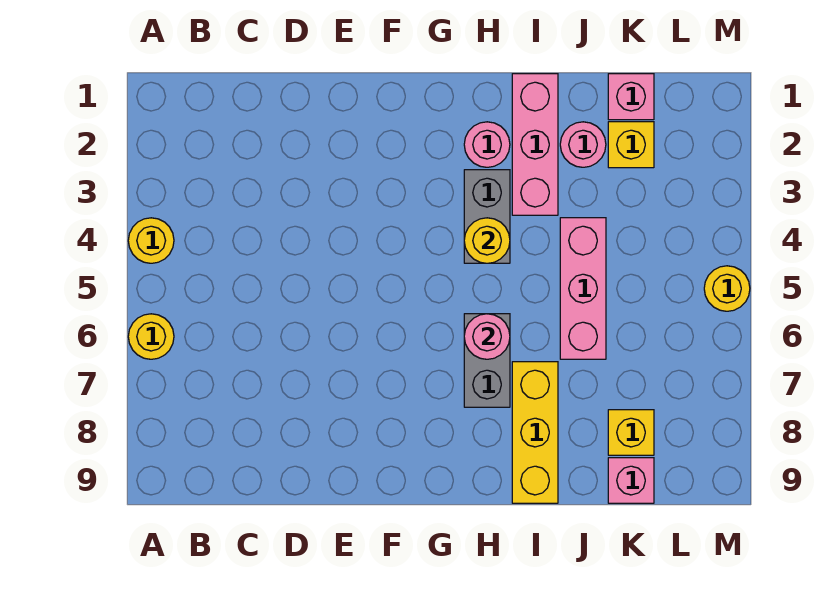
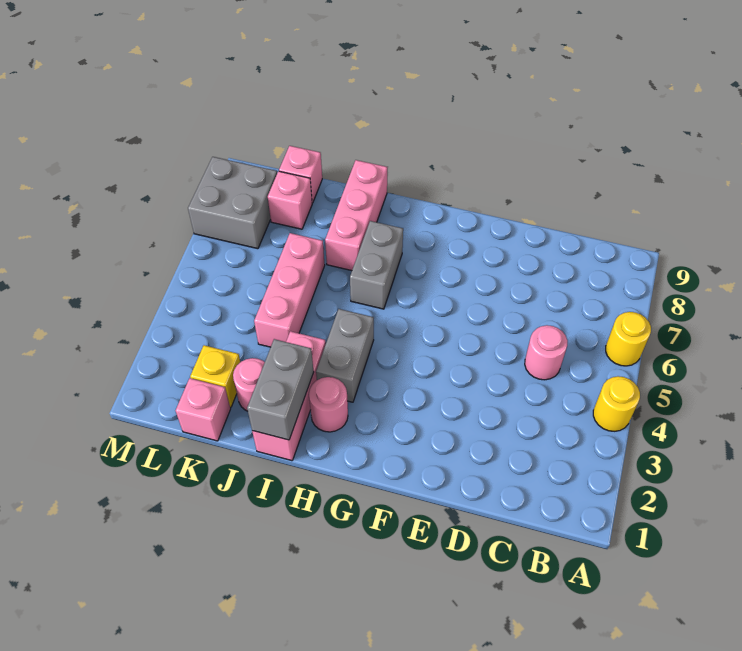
yellow round brick H4 level 2 -> none
pink round brick H6 level 2 -> pink round brick C5 level 1
none -> grey brick I1:I2 level 2
yellow brick I7:I9 level 1 -> pink brick I7:I9 level 1
yellow brick K8 level 1 -> pink brick K8 level 1
none -> grey brick L7:M8 level 1
yellow round brick M5 level 1 -> none

